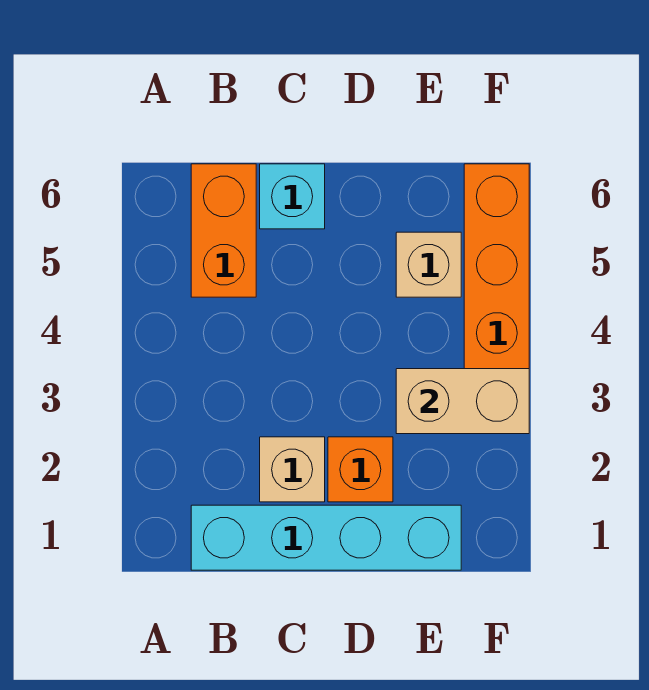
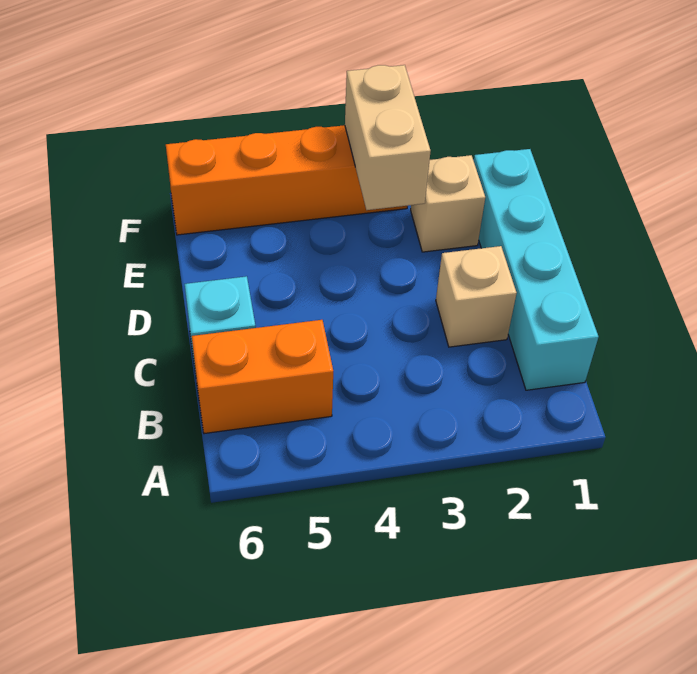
orange brick D2 level 1 -> none
tan brick E5 level 1 -> tan brick E2 level 1

